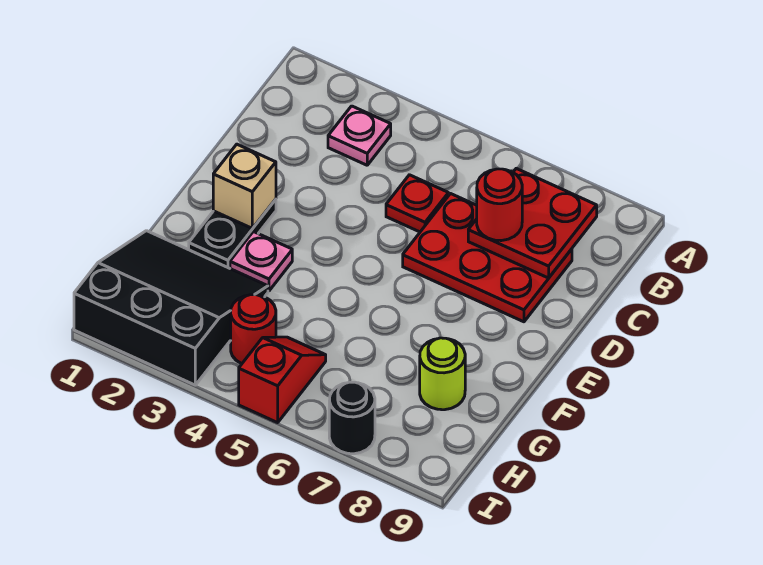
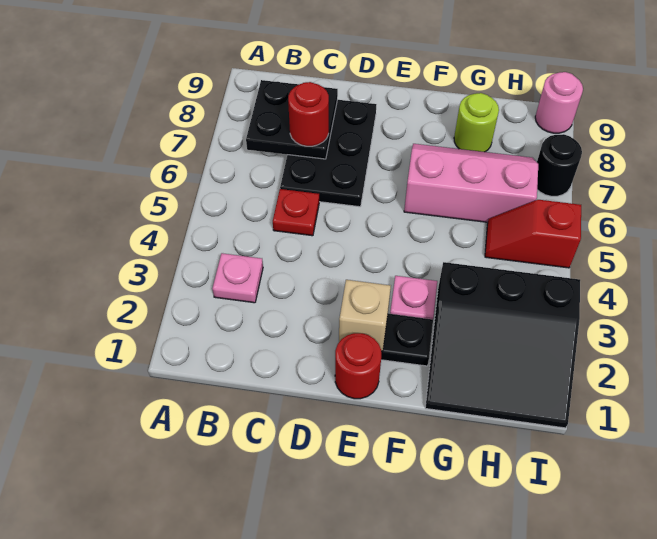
red plate B7:C8 level 2 -> black plate B7:C8 level 2
red plate C6:D8 level 1 -> black plate C6:D8 level 1
none -> pink slope F6:H7 level 1 top 6
black slope G1:I3 level 1 top I -> black slope G1:I3 level 1 top 3
red round brick H4 level 1 -> red round brick E1 level 1
none -> pink round brick I9 level 1

